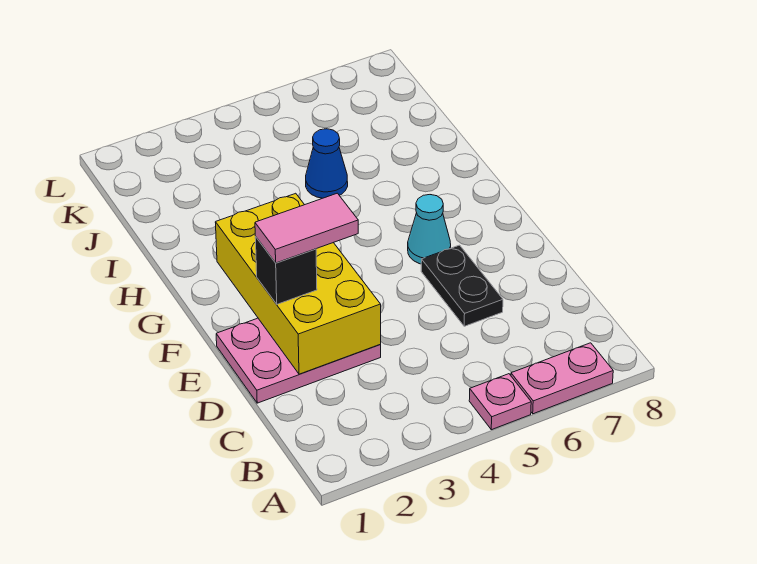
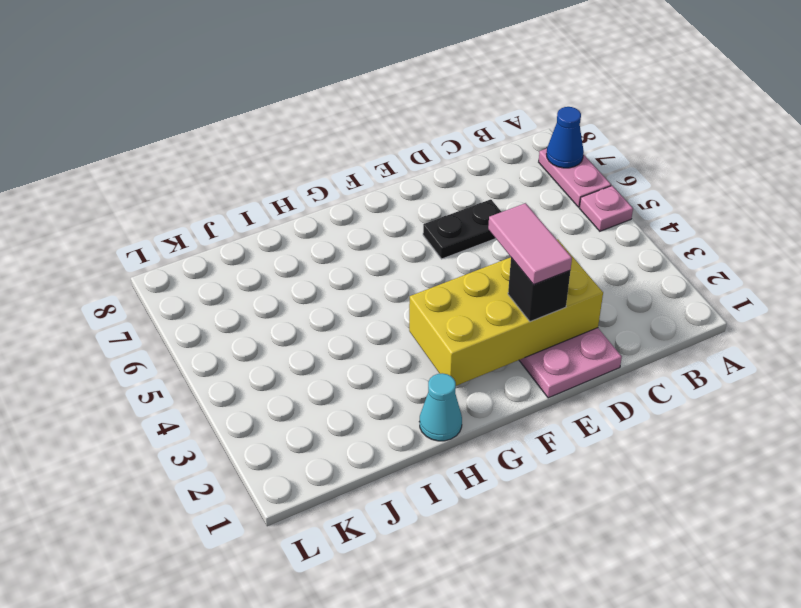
cyan cone F6 level 1 -> cyan cone H1 level 1
blue cone I5 level 1 -> blue cone A7 level 2

